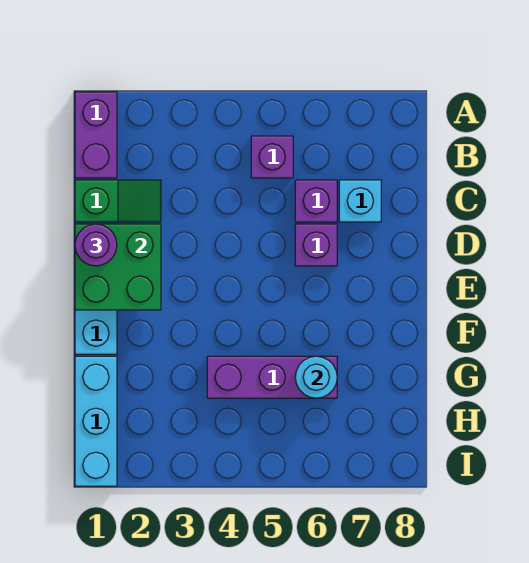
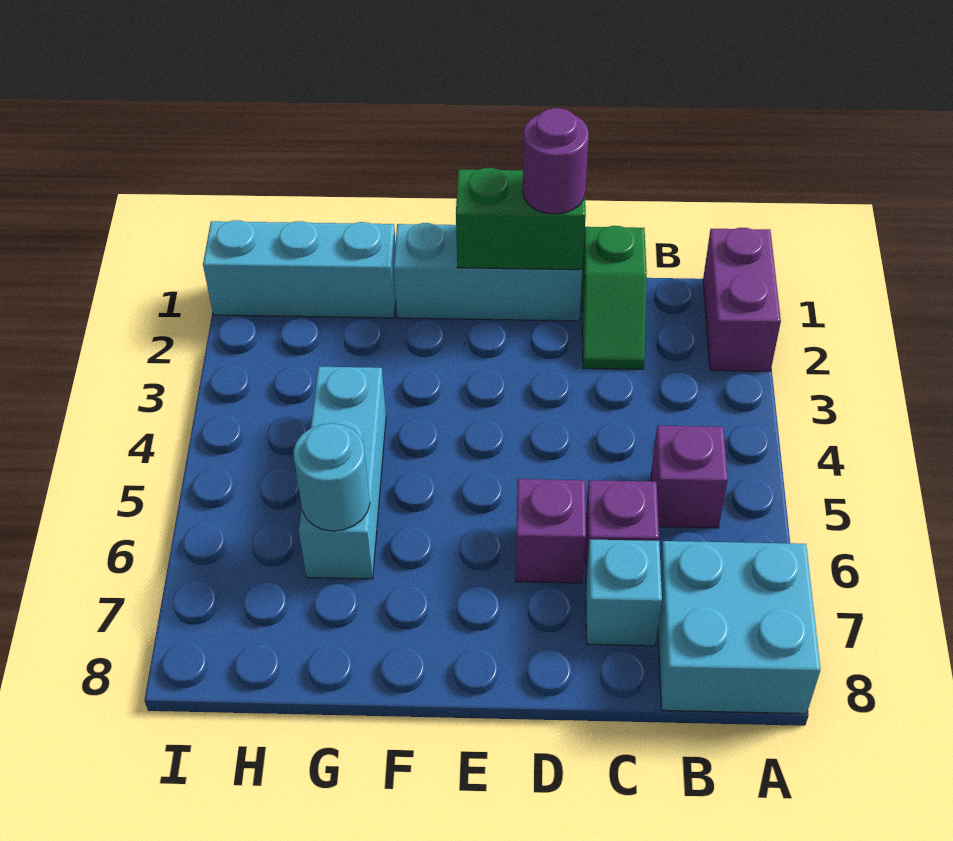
purple brick A1:B1 level 1 -> purple brick A1:A2 level 1
none -> cyan brick A7:B8 level 1
green brick D1:E2 level 2 -> green brick D1:E1 level 2
purple brick G4:G6 level 1 -> cyan brick G4:G6 level 1

